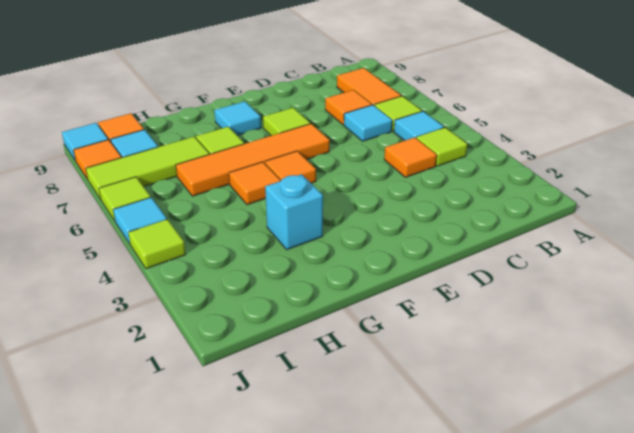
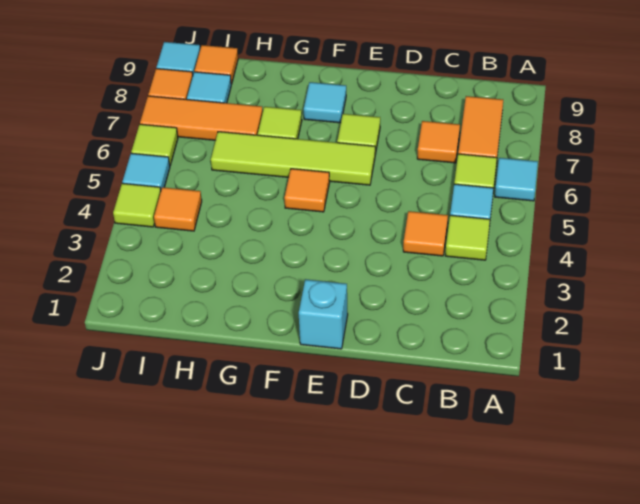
cyan tile C6 level 1 -> cyan tile A6 level 1
orange tile E6:H6 level 1 -> lime tile E6:H6 level 1
cyan brick G3 level 1 -> cyan brick E1 level 1
orange tile G5 level 1 -> orange tile I4 level 1
lime tile H7:J7 level 1 -> orange tile H7:J7 level 1

